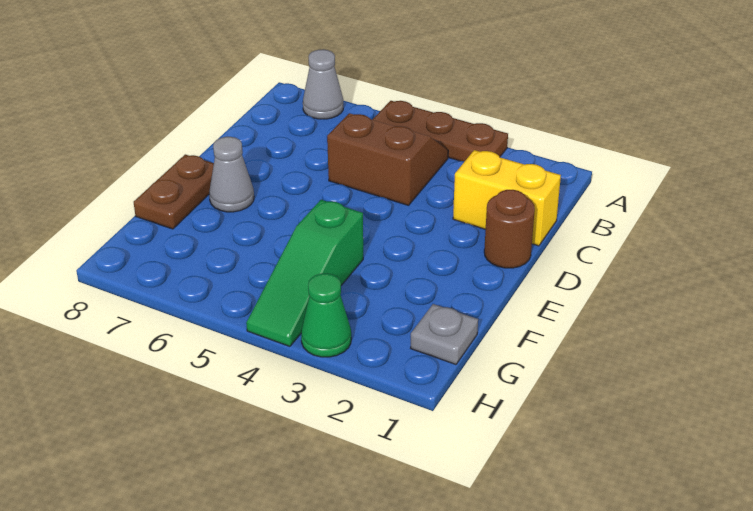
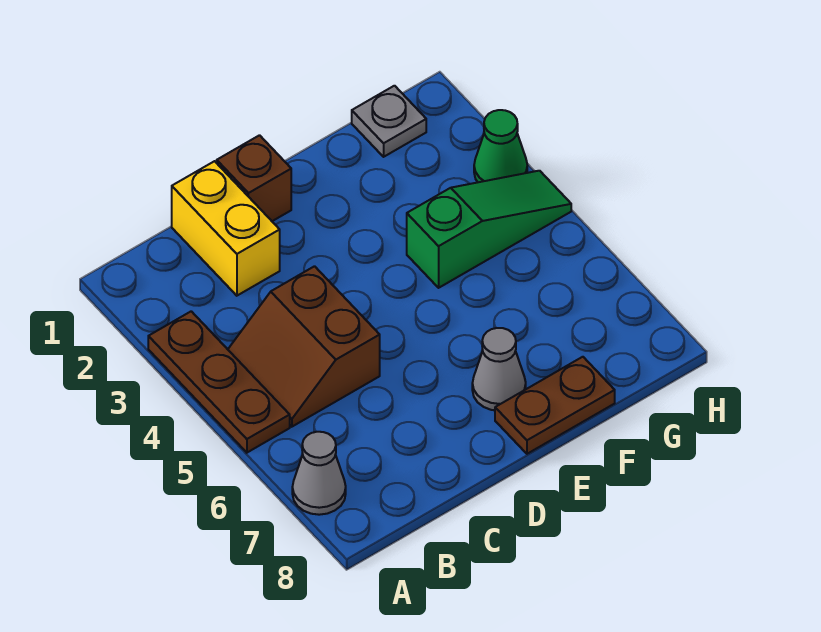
brown round brick D1 level 1 -> brown brick D1 level 1

